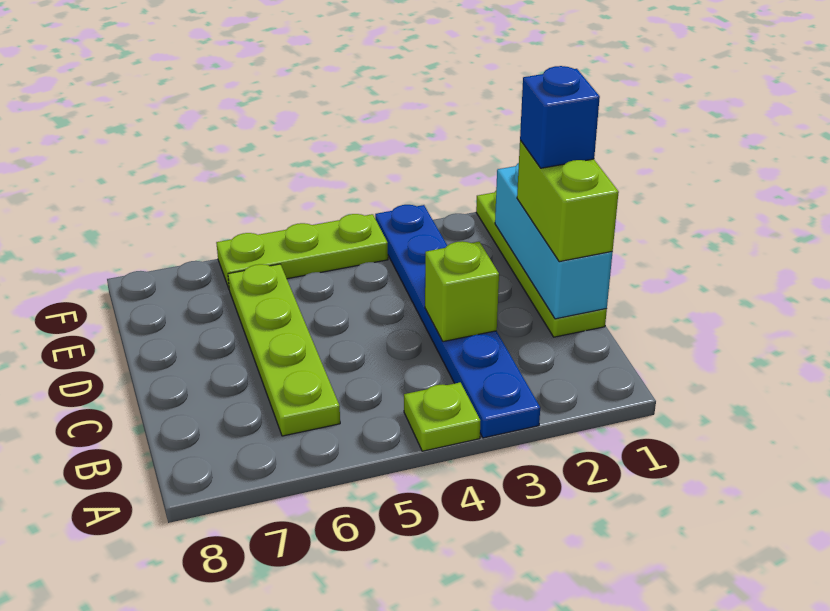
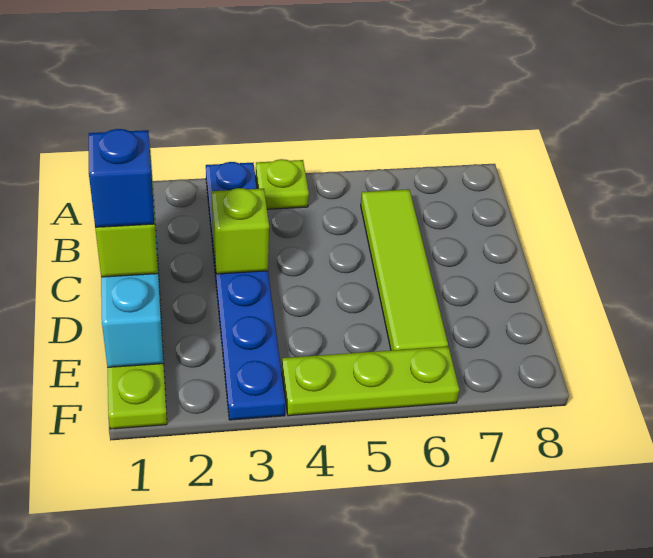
lime plate B6:E6 level 1 -> lime tile B6:E6 level 1

